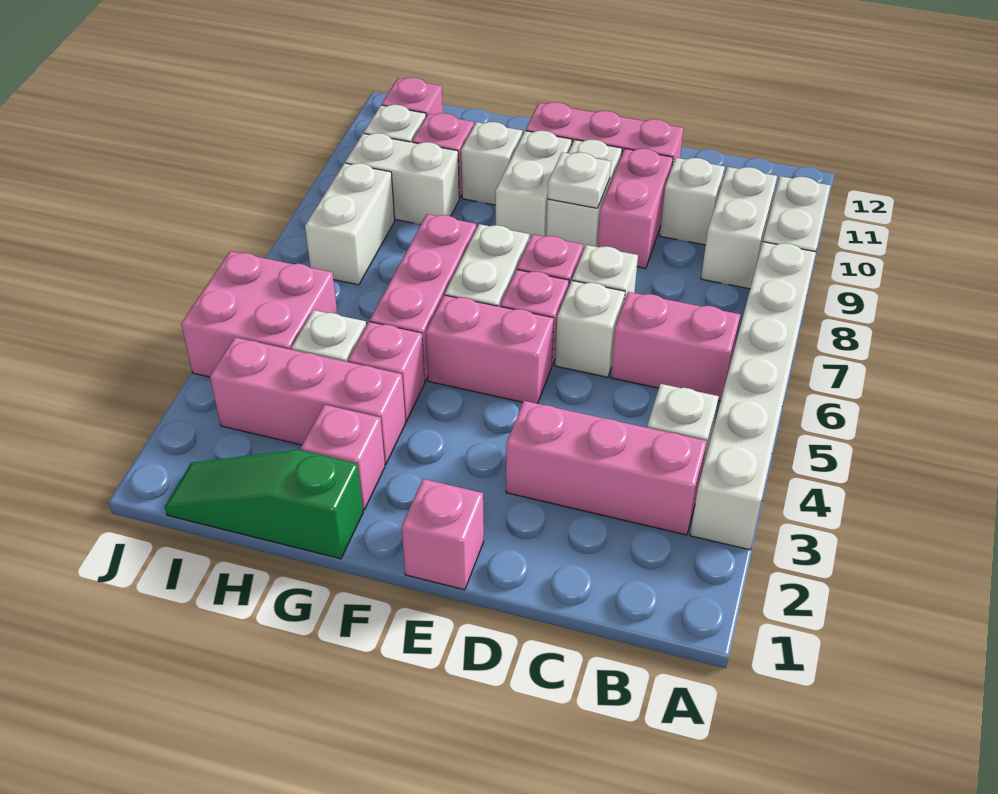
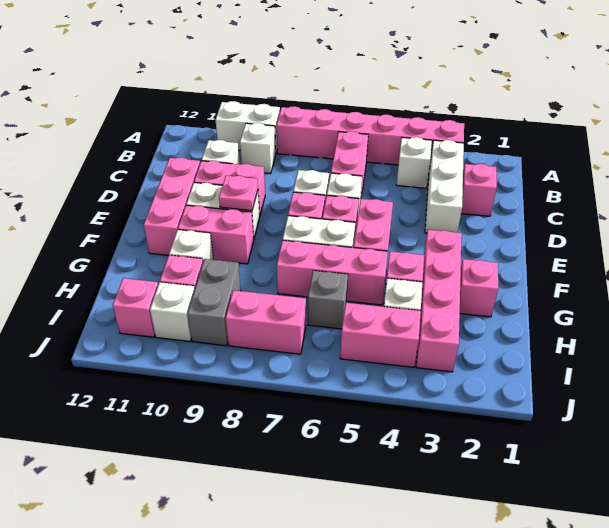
white brick A3:A8 level 1 -> pink brick A3:A8 level 1
pink brick B3:D3 level 1 -> white brick B3:D3 level 1
white brick B9:B10 level 1 -> white brick B9 level 1
pink brick E1 level 1 -> pink brick C2 level 1
white plate E9 level 2 -> pink plate E9 level 2
white brick F9:F10 level 1 -> pink brick F9:F10 level 1
green slope G1:I1 level 1 top G -> none
pink brick G3:I3 level 1 -> pink brick F3:I3 level 1
none -> grey brick H6 level 1
white brick H9:I9 level 1 -> grey brick H9:I9 level 1
pink brick I4:J5 level 1 -> pink brick I4:I5 level 1
white brick I7:I8 level 1 -> pink brick I7:I8 level 1

